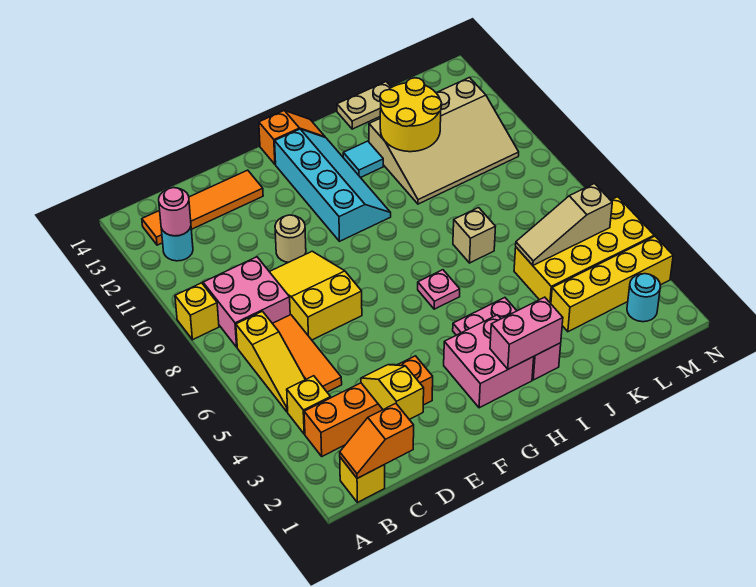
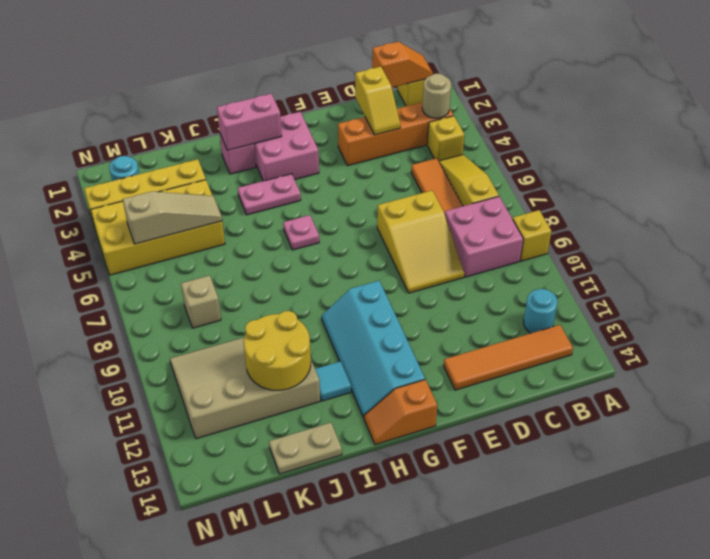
pink round brick B12 level 2 -> none
tan round brick E10 level 1 -> tan round brick B3 level 2
tan brick J7 level 1 -> tan brick L8 level 1

